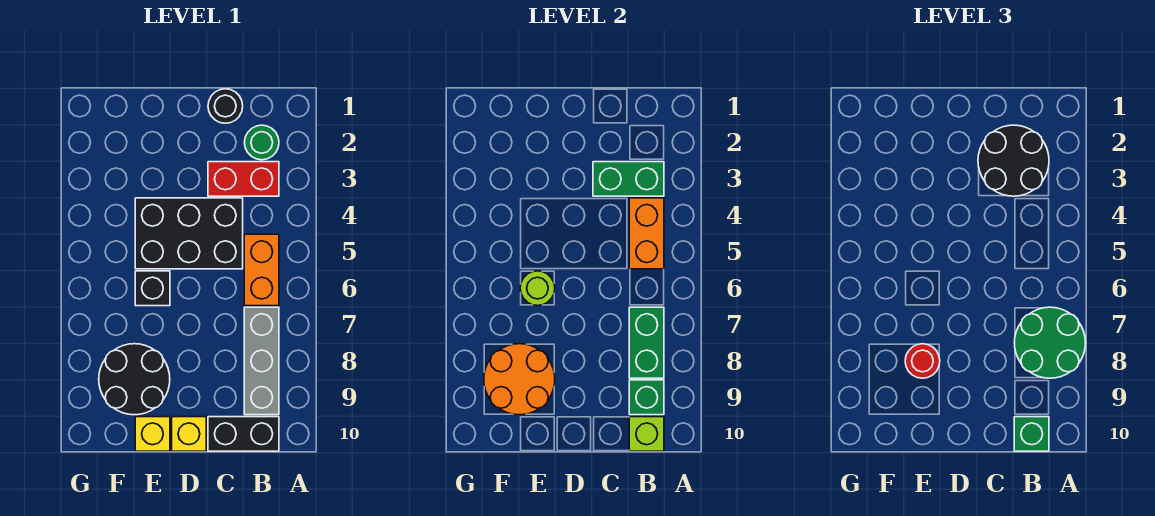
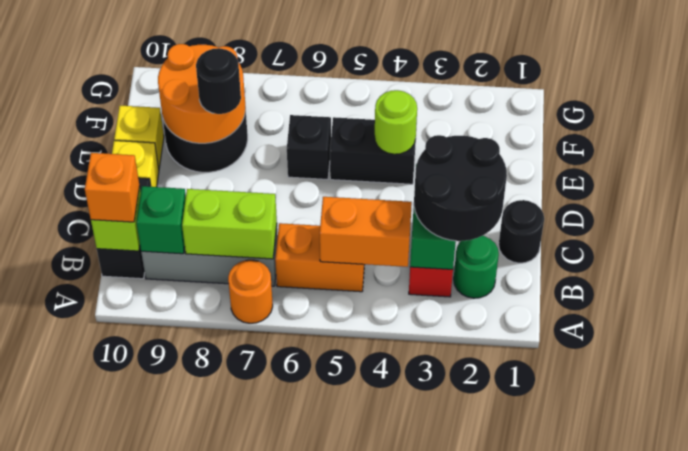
none -> orange round brick A7 level 1
green round brick A7:B8 level 3 -> none
green brick B7:B8 level 2 -> lime brick B7:B8 level 2
green brick B10 level 3 -> orange brick B10 level 3
black brick C4:E5 level 1 -> black brick E4:E5 level 1
lime round brick E6 level 2 -> lime round brick E4 level 2
red round brick E8 level 3 -> black round brick E8 level 3

